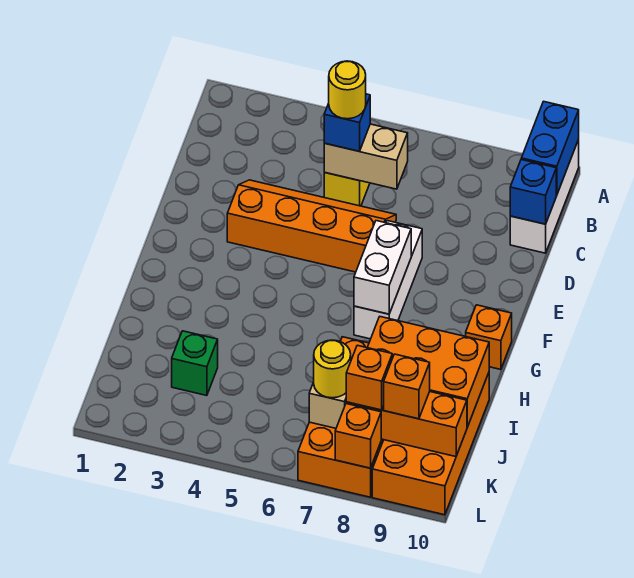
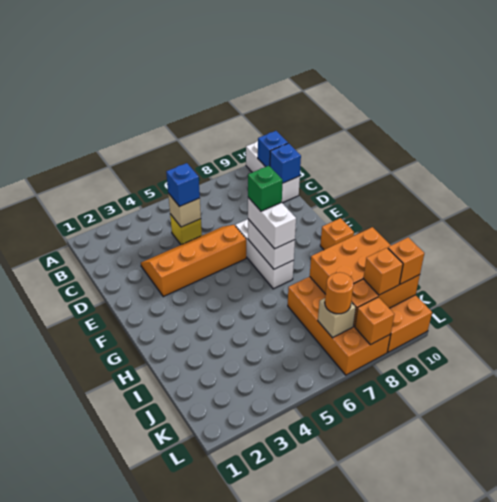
blue brick A10:B10 level 2 -> blue brick B10 level 2
tan brick C5:C6 level 2 -> tan brick C5 level 2
yellow round brick C5 level 4 -> none
none -> white brick F7:G7 level 3
green brick J3 level 1 -> green brick F7 level 4
yellow round brick K7 level 3 -> orange round brick K7 level 3
orange brick K8 level 3 -> orange brick K10 level 3

